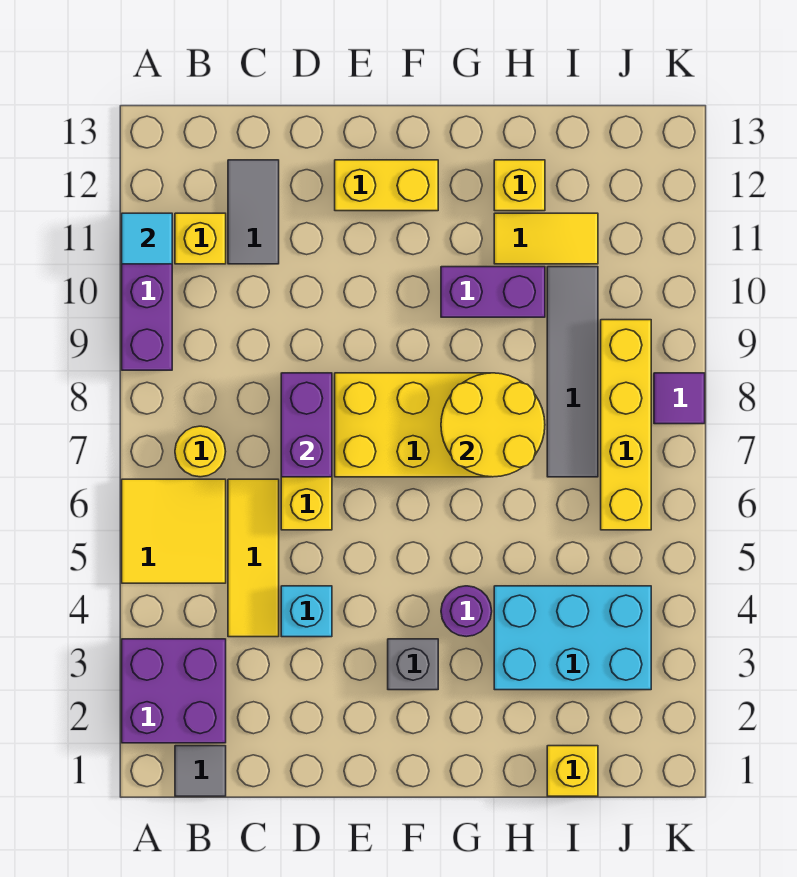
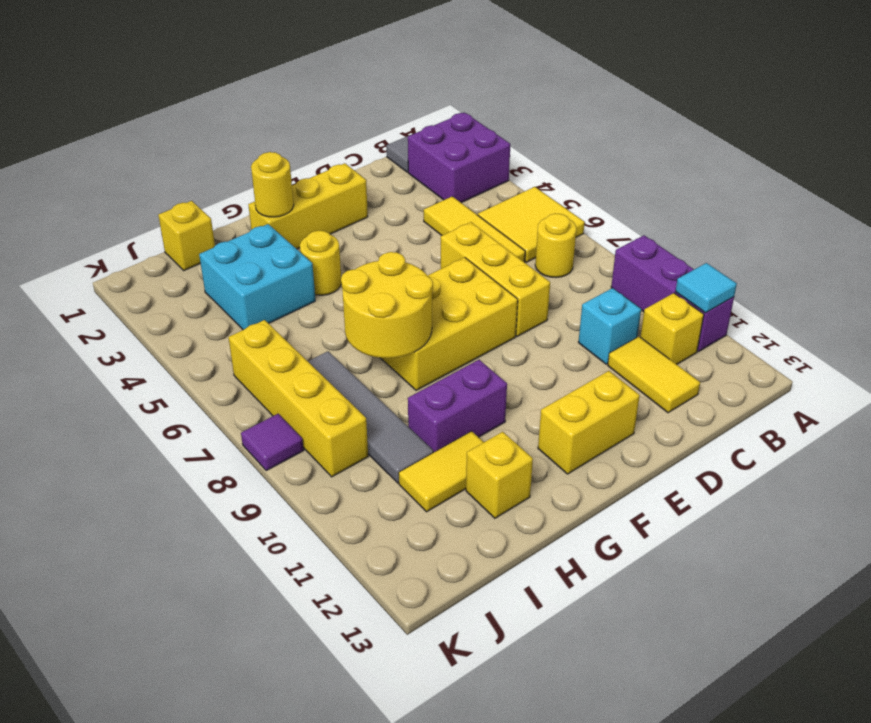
grey tile C11:C12 level 1 -> yellow tile C11:C12 level 1
cyan brick D4 level 1 -> cyan brick C10 level 1
purple brick D7:D8 level 2 -> none
none -> yellow brick E2:G2 level 1
grey brick F3 level 1 -> none
none -> yellow round brick G2 level 2
purple round brick G4 level 1 -> yellow round brick G4 level 1
cyan brick H3:J4 level 1 -> cyan brick H3:I4 level 1

